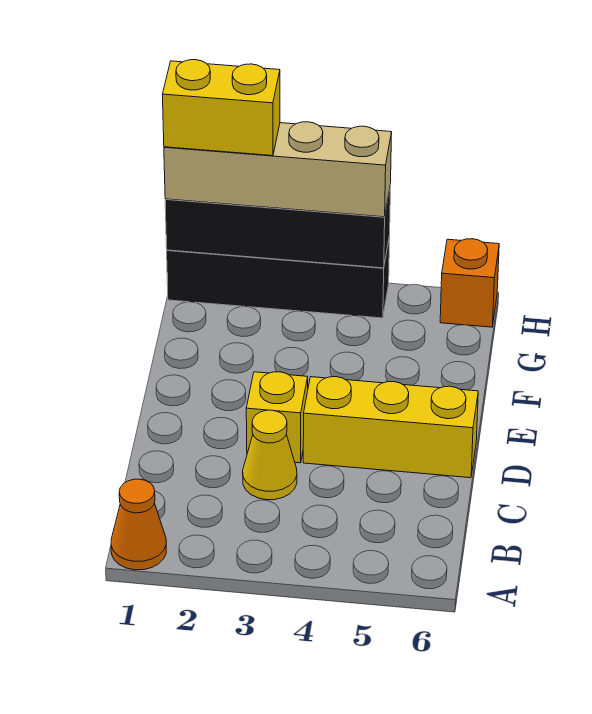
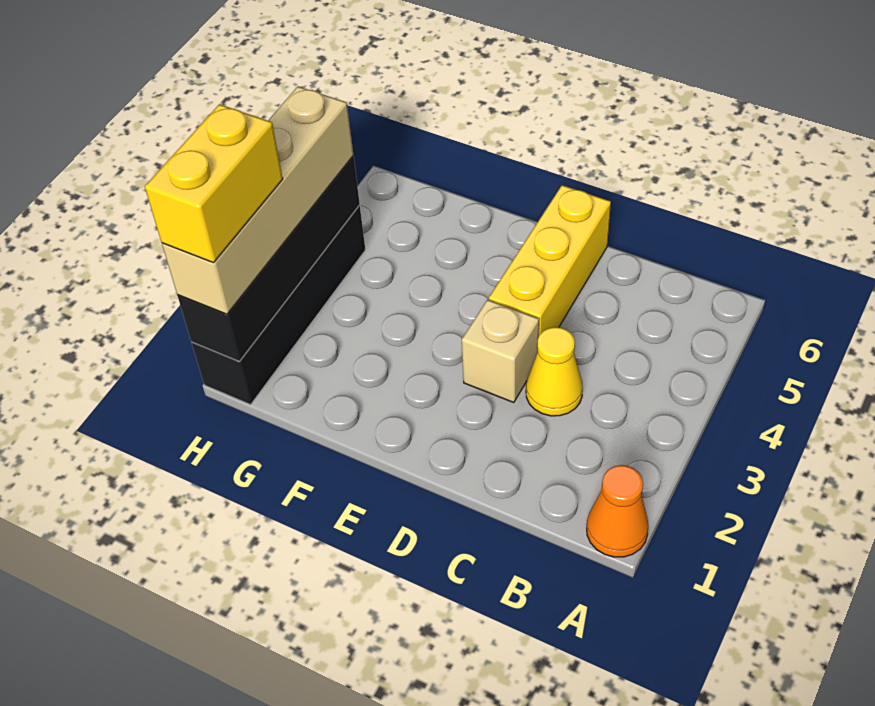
yellow brick D3 level 1 -> tan brick D3 level 1
orange brick H6 level 1 -> none

